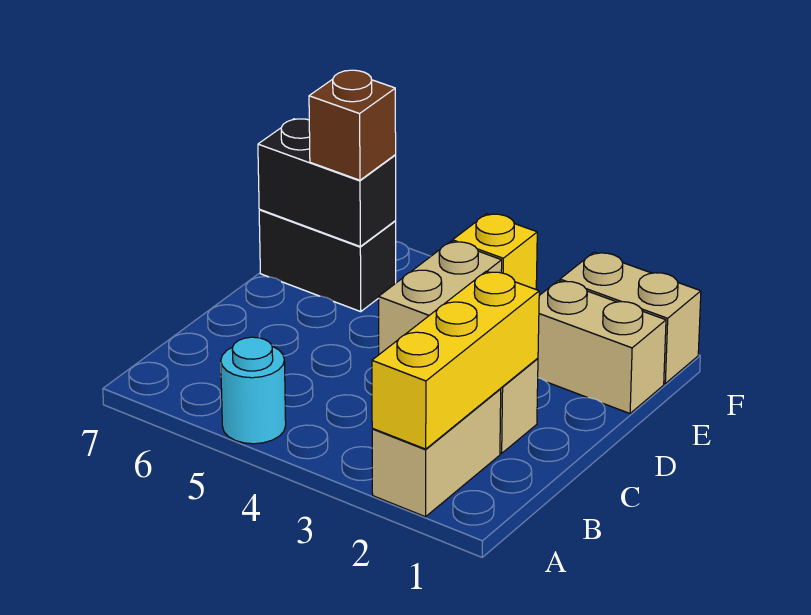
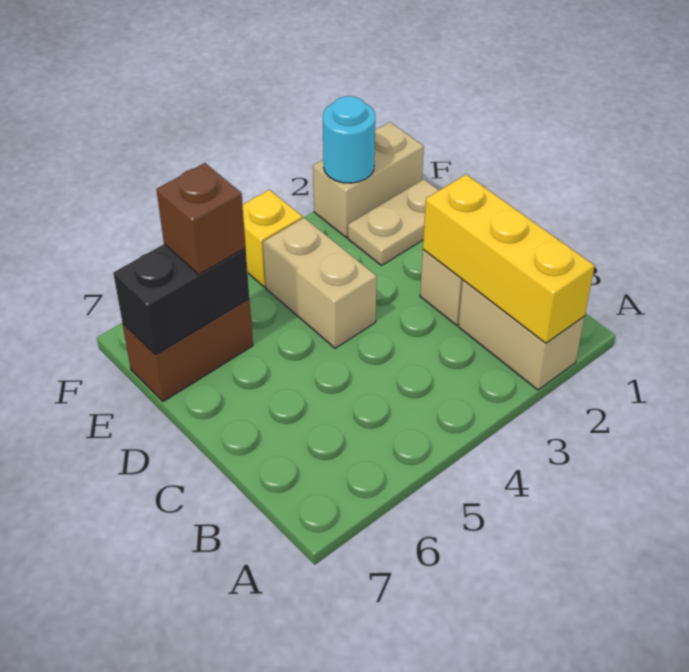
cyan round brick A5 level 1 -> cyan round brick F2 level 2
tan brick E1:E2 level 1 -> tan plate E1:E2 level 1
black brick E6:E7 level 1 -> brown brick E6:E7 level 1

